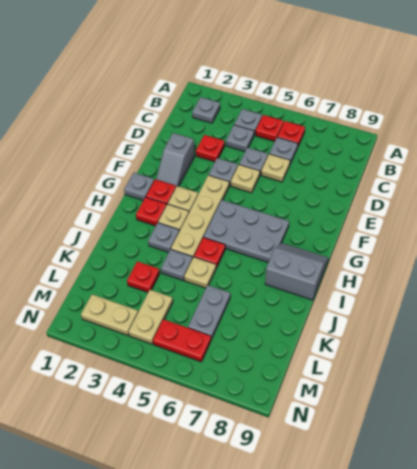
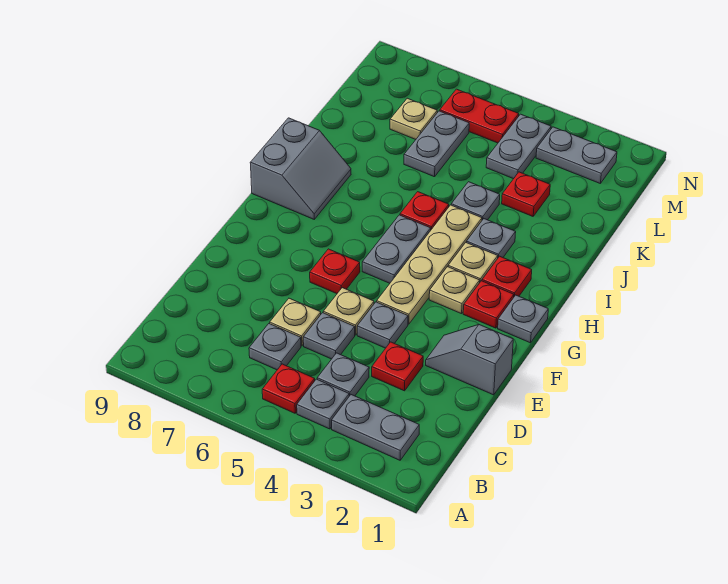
grey plate B2 level 1 -> grey plate B2:B3 level 1
red plate B6 level 1 -> red plate F6 level 1
grey slope E2:F2 level 1 top E -> grey slope E1:E2 level 1 top 1
grey plate G5:H7 level 1 -> grey plate G5:H5 level 1
grey slope H8:I9 level 1 top I -> grey slope H8:I9 level 1 top 9
tan plate J5 level 1 -> tan plate L7 level 1
tan plate L4:M4 level 1 -> grey plate L4:M4 level 1
tan plate M2:M3 level 1 -> grey plate M2:M3 level 1

